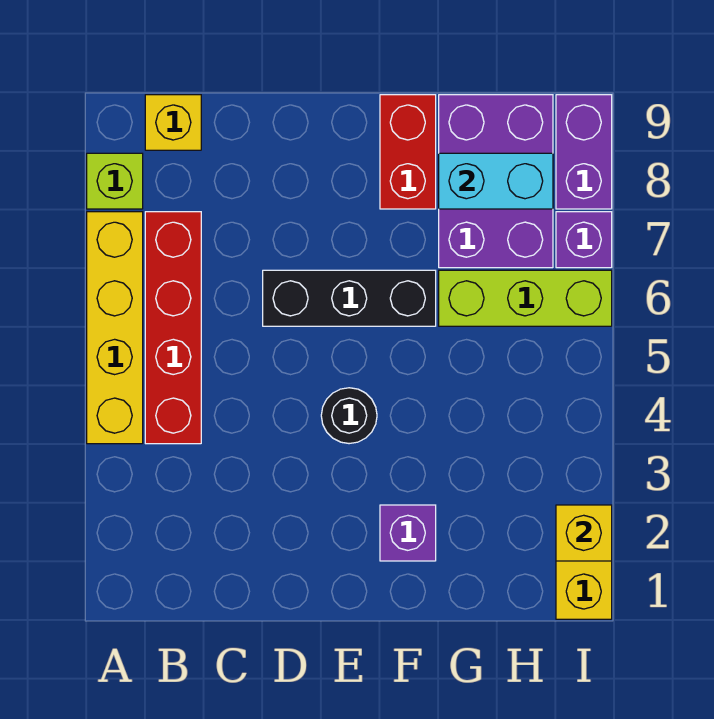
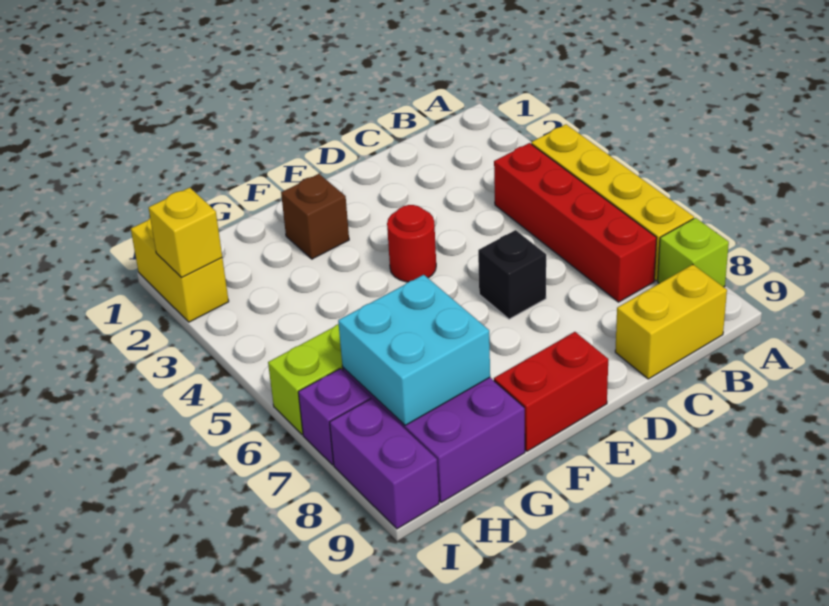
yellow brick B9 level 1 -> yellow brick B9:C9 level 1
black brick D6:F6 level 1 -> black brick D6 level 1
black round brick E4 level 1 -> red round brick E4 level 1
purple brick F2 level 1 -> brown brick F2 level 1
red brick F8:F9 level 1 -> red brick E9:F9 level 1
cyan brick G8:H8 level 2 -> cyan brick G7:H8 level 2

